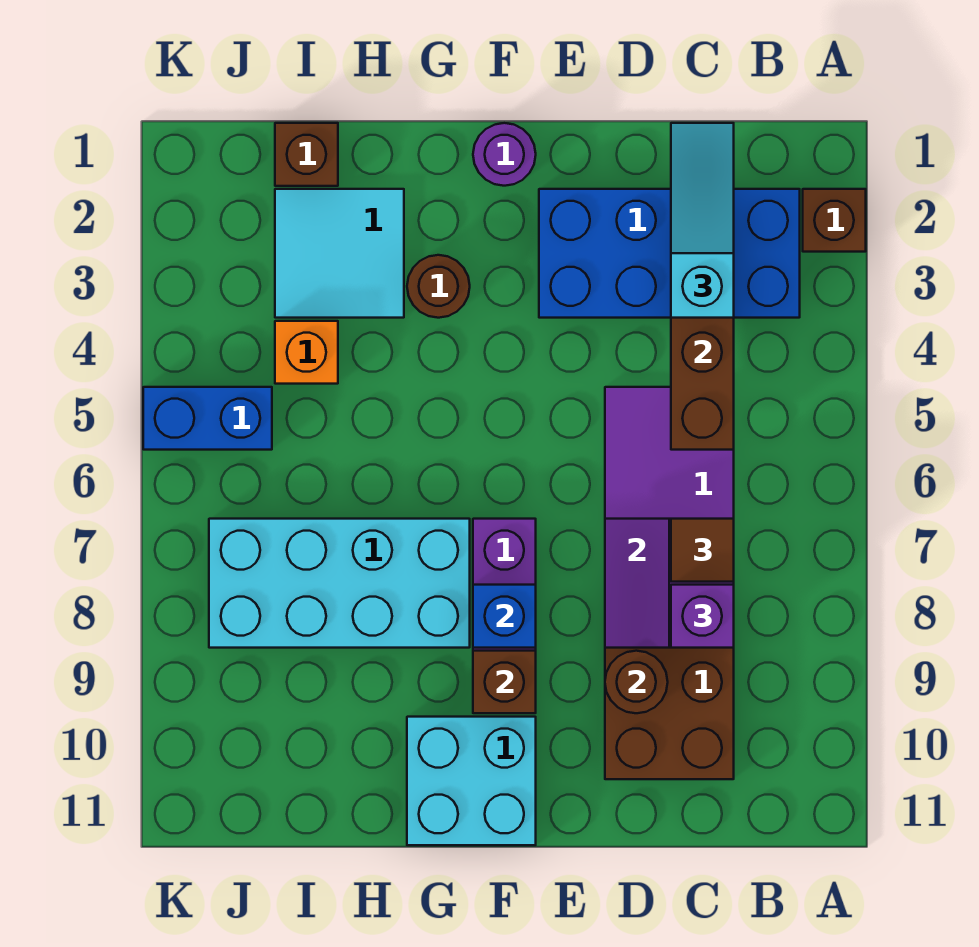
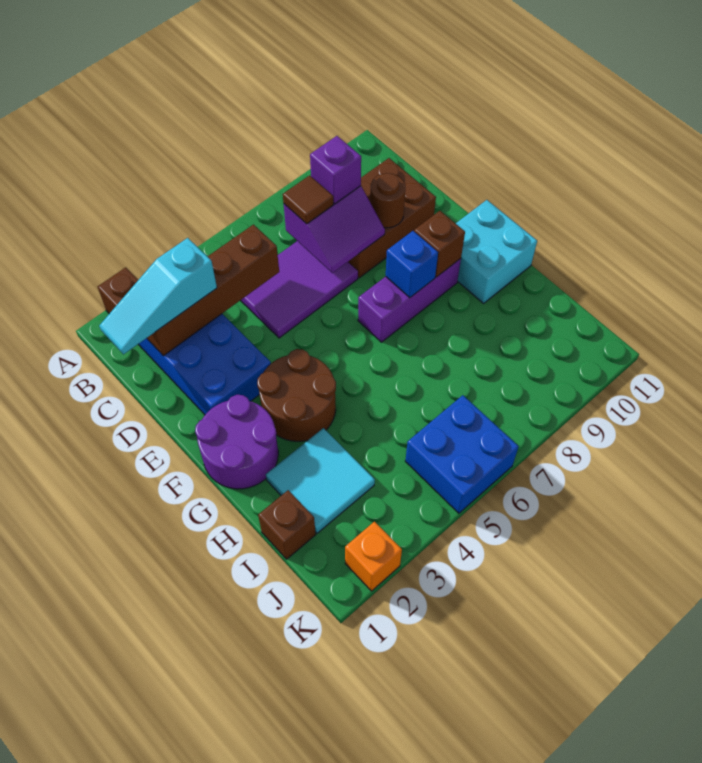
purple round brick F1 level 1 -> purple round brick F1:G2 level 1
brown round brick G3 level 1 -> brown round brick F3:G4 level 1
cyan brick G7:J8 level 1 -> none
orange brick I4 level 1 -> orange brick K2 level 1
blue brick J5:K5 level 1 -> blue brick J5:K6 level 1

